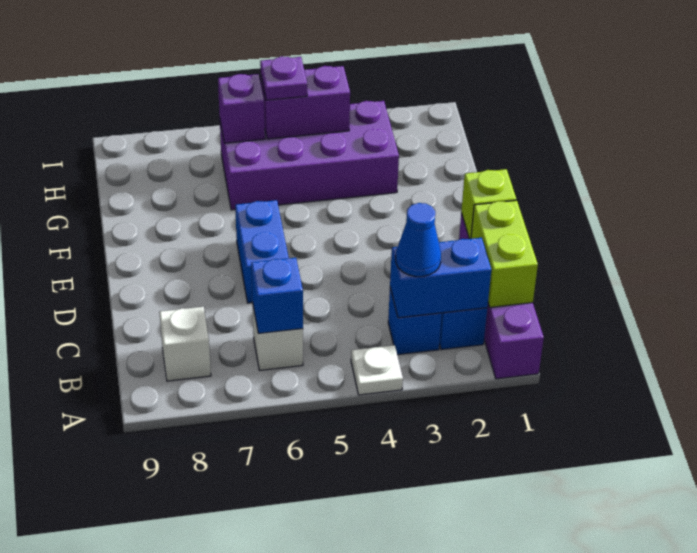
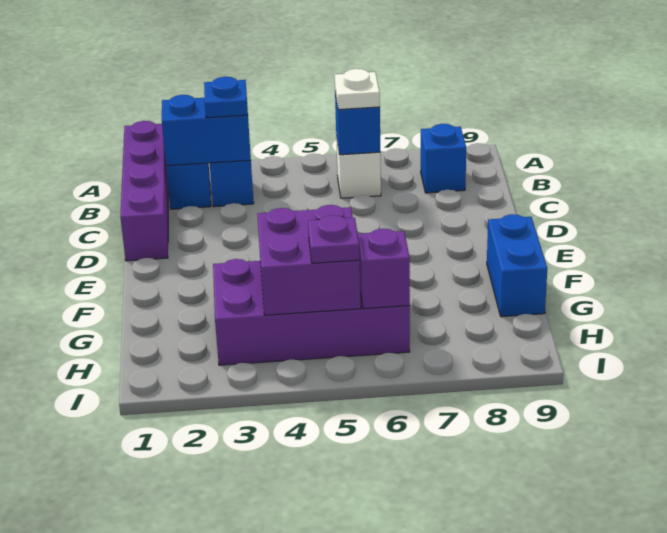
white plate A4 level 1 -> white plate B6 level 3
lime brick B1:C1 level 2 -> none
blue cone B3 level 3 -> blue plate B3 level 3
white brick B8 level 1 -> blue brick B8 level 1
lime brick D1 level 2 -> none
blue brick D6:E6 level 1 -> blue brick F9:G9 level 1
purple brick H4:H5 level 2 -> purple brick G4:H5 level 2

